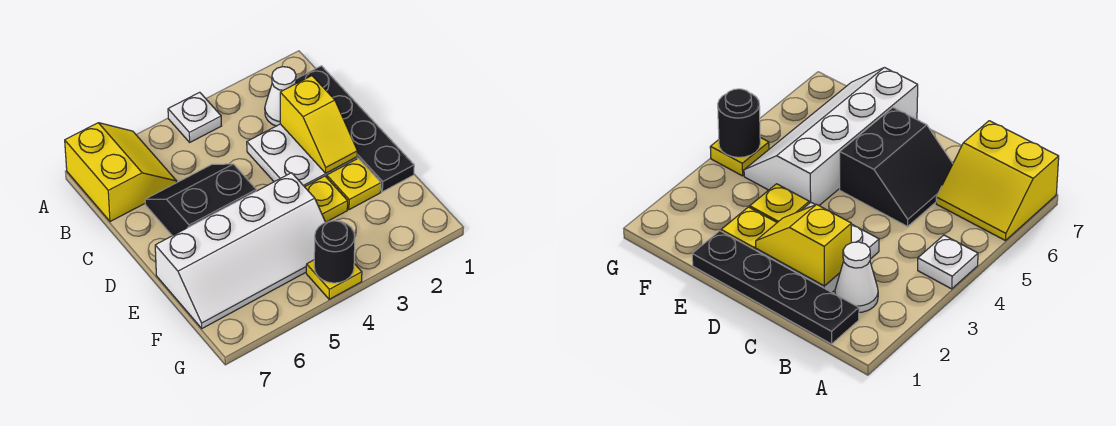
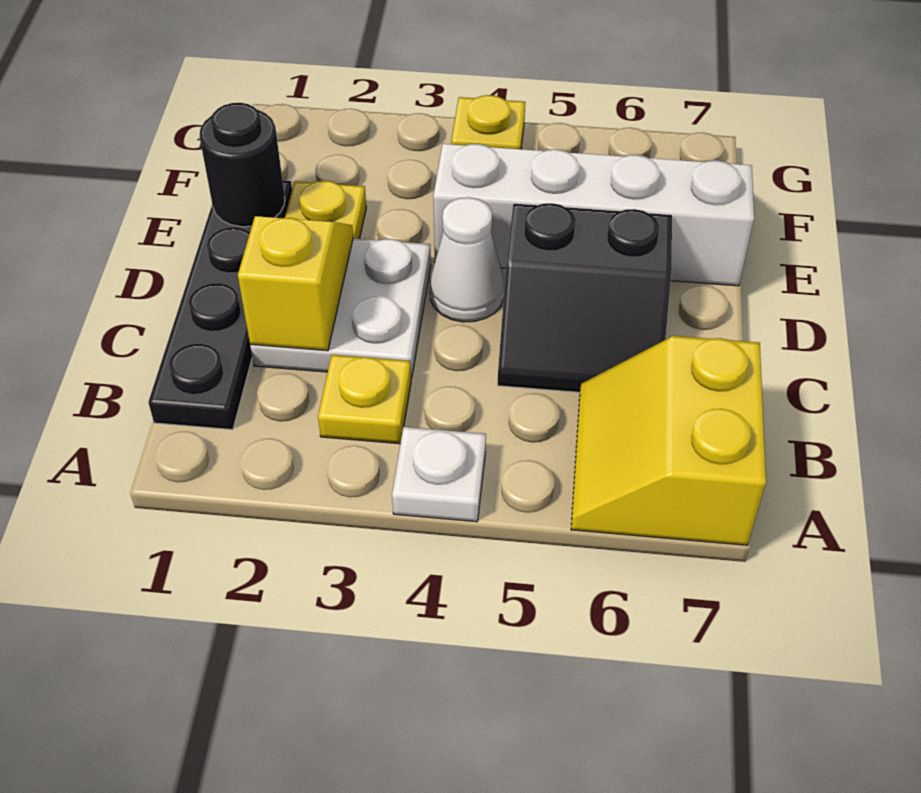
white cone B2 level 1 -> white cone D4 level 1
yellow plate E3 level 1 -> yellow plate B3 level 1
black round brick G4 level 2 -> black round brick E1 level 2

